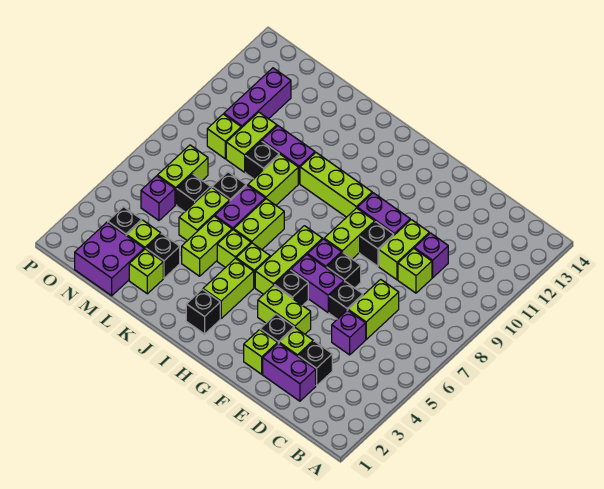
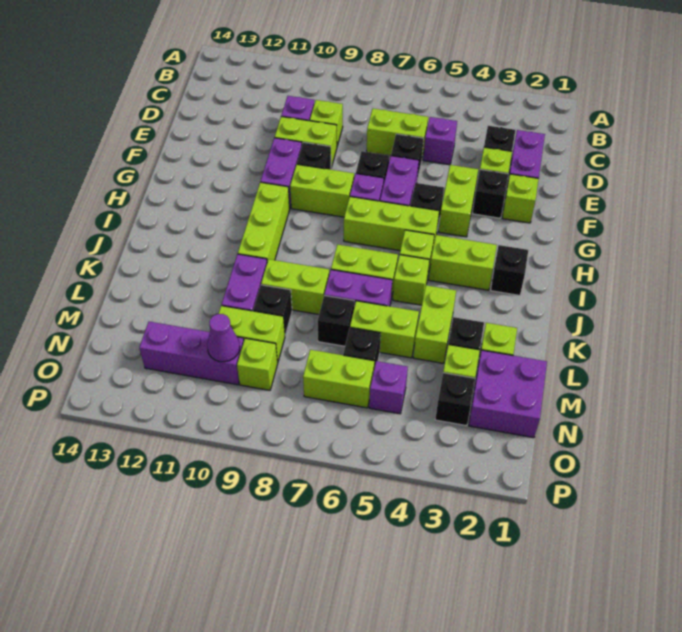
lime brick K4:K5 level 1 -> lime brick K4:L4 level 1
none -> purple cone N10 level 2

